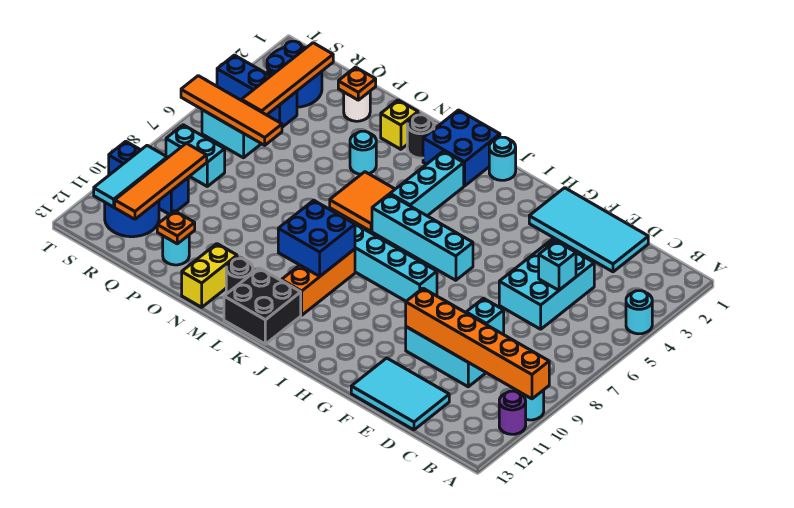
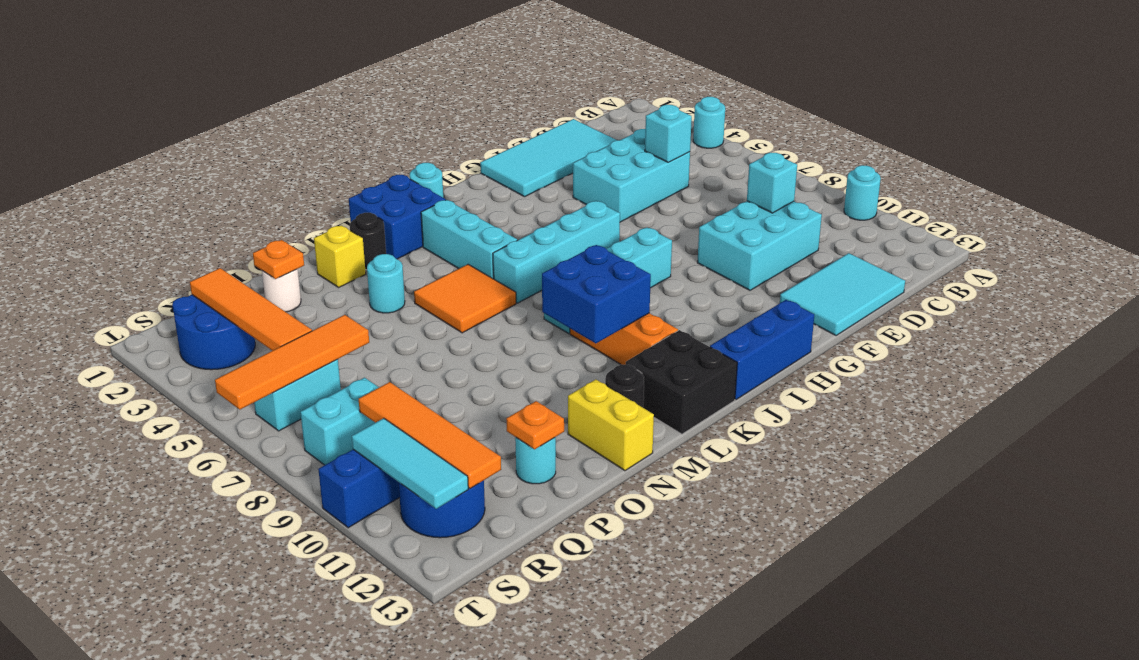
orange brick A10:F10 level 2 -> none
purple round brick A11 level 1 -> none
cyan brick D4:E6 level 1 -> cyan brick D4:F5 level 1
blue brick R4:T4 level 1 -> blue brick H13:J13 level 1

